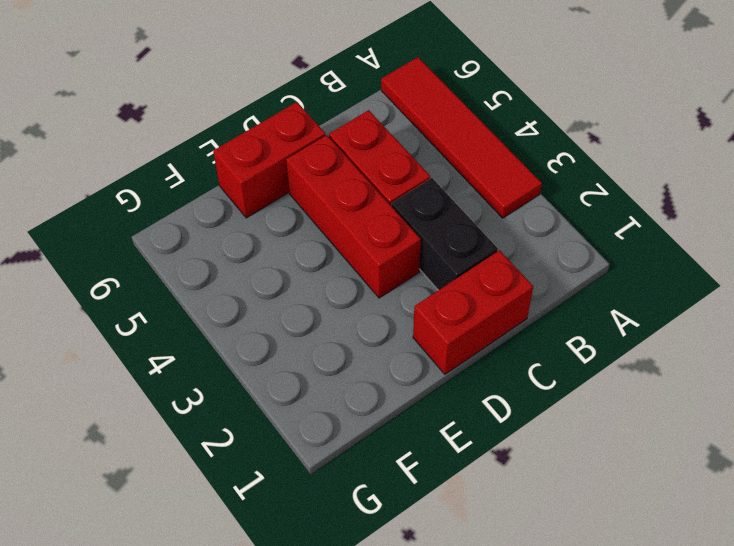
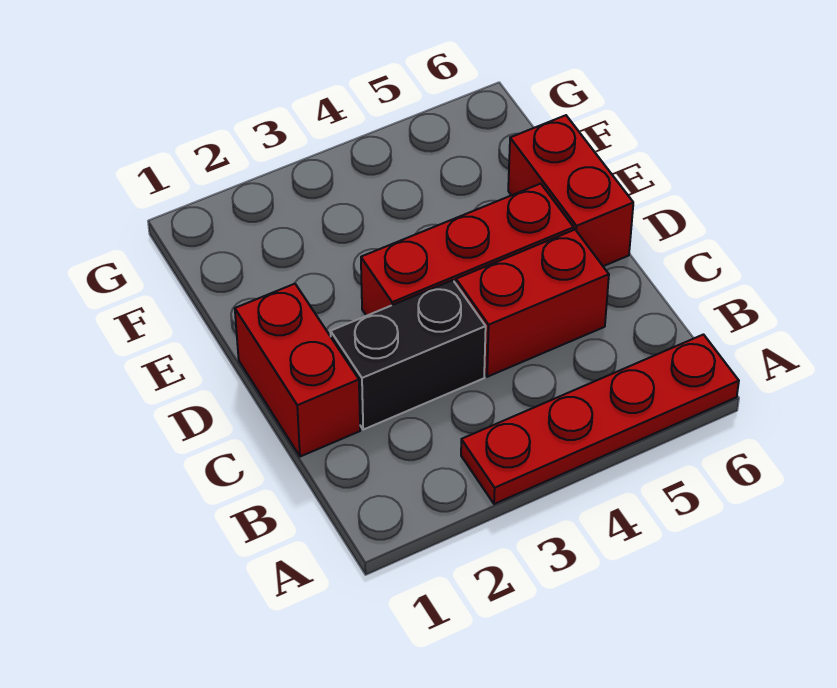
red tile A3:A6 level 1 -> red plate A3:A6 level 1

